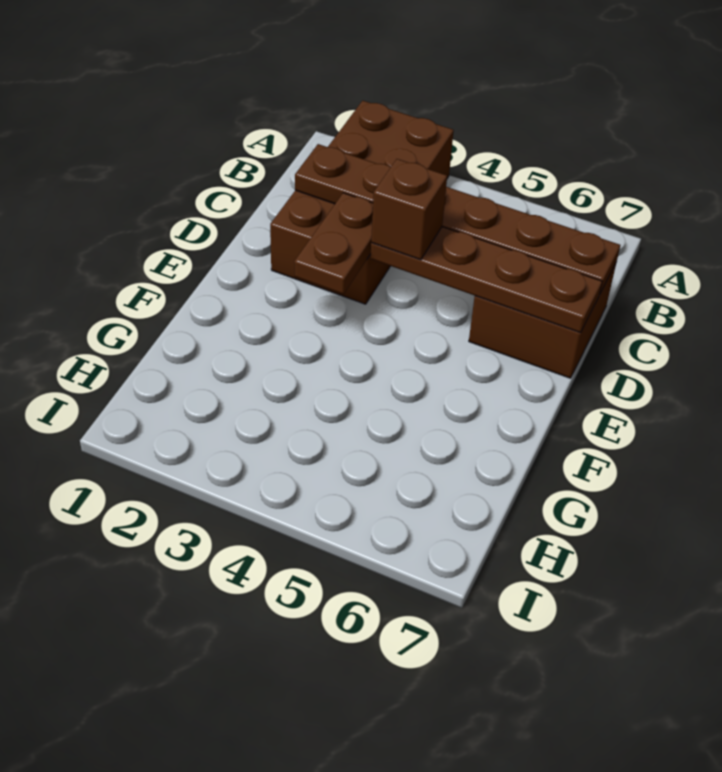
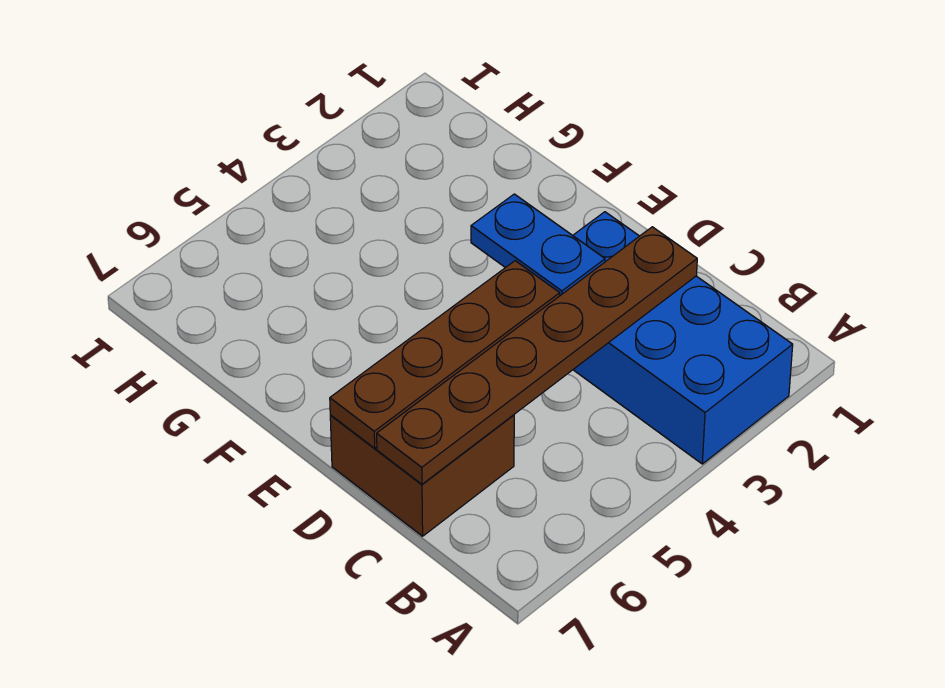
brown brick A2:D3 level 1 -> blue brick A2:D3 level 1
brown plate D3:E3 level 2 -> blue plate D3:E3 level 2
brown brick D4 level 3 -> none

